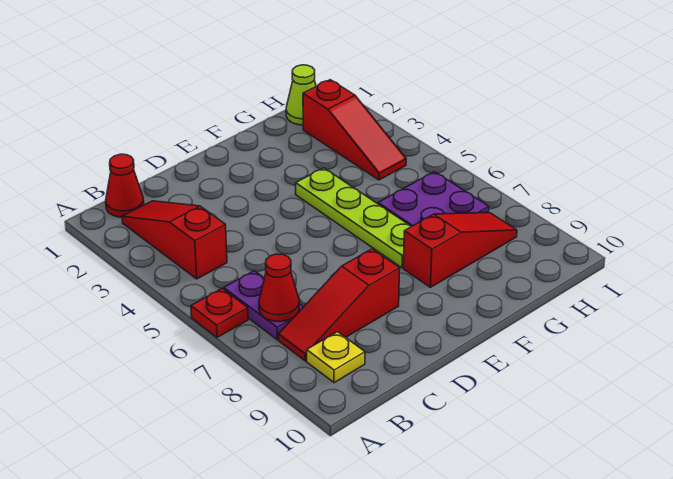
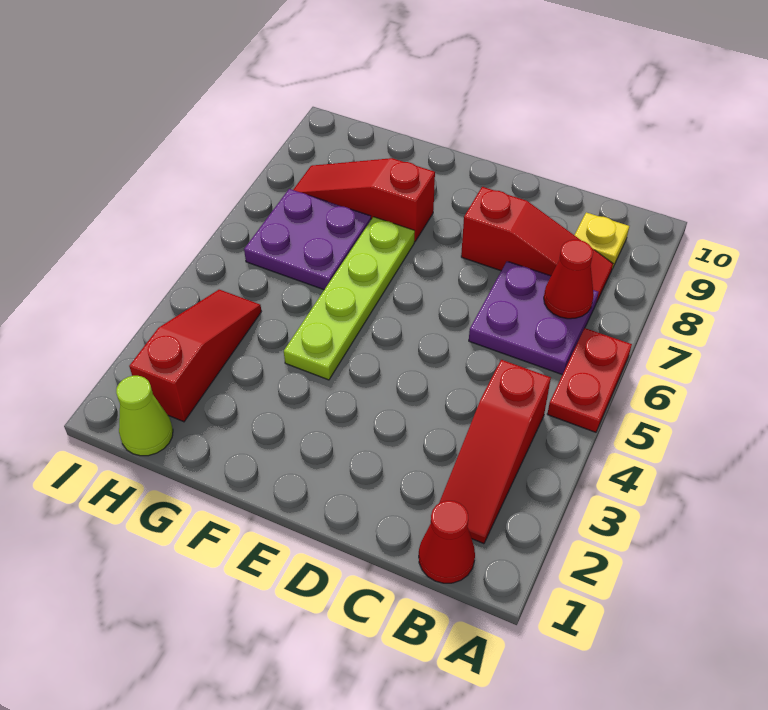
red plate A6 level 1 -> red plate A5:A6 level 1
purple plate B6:B7 level 1 -> purple plate B6:C7 level 1

